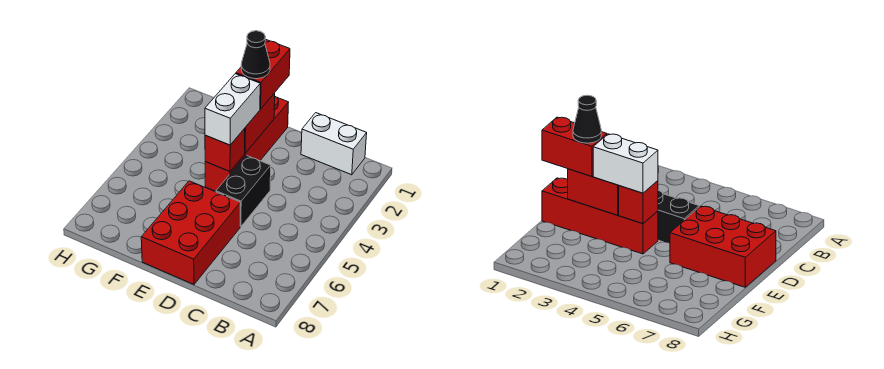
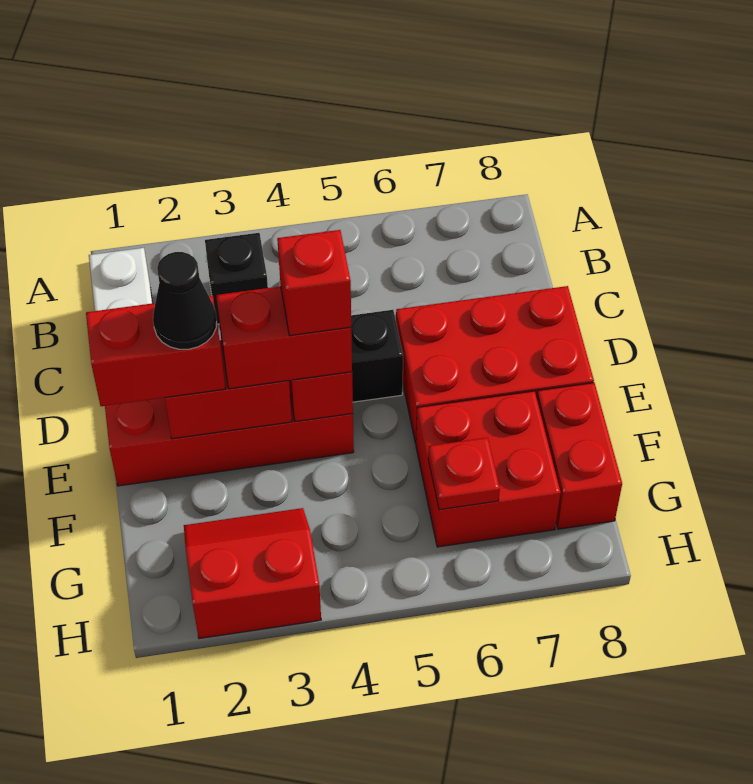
none -> black brick B3 level 1
white brick E3:E4 level 3 -> red brick E3:E4 level 3
none -> red brick E4 level 4
none -> red brick F6:G7 level 1
none -> red brick F8:G8 level 1
none -> red slope G2:H3 level 1 top H
none -> red plate G6 level 2

